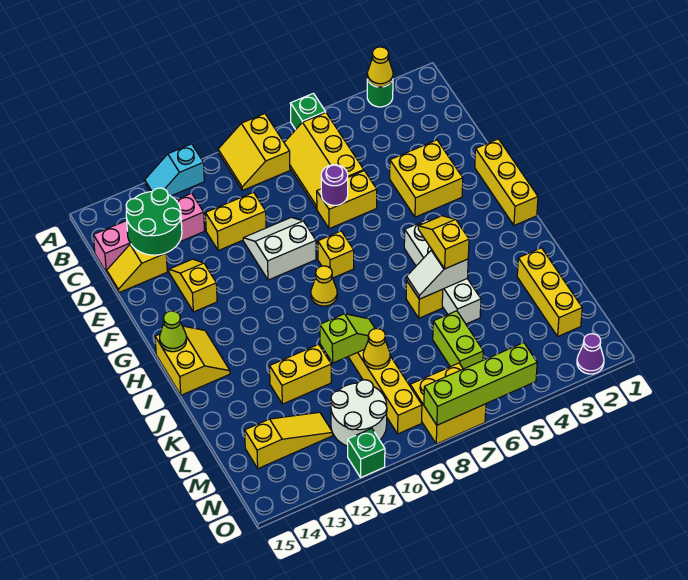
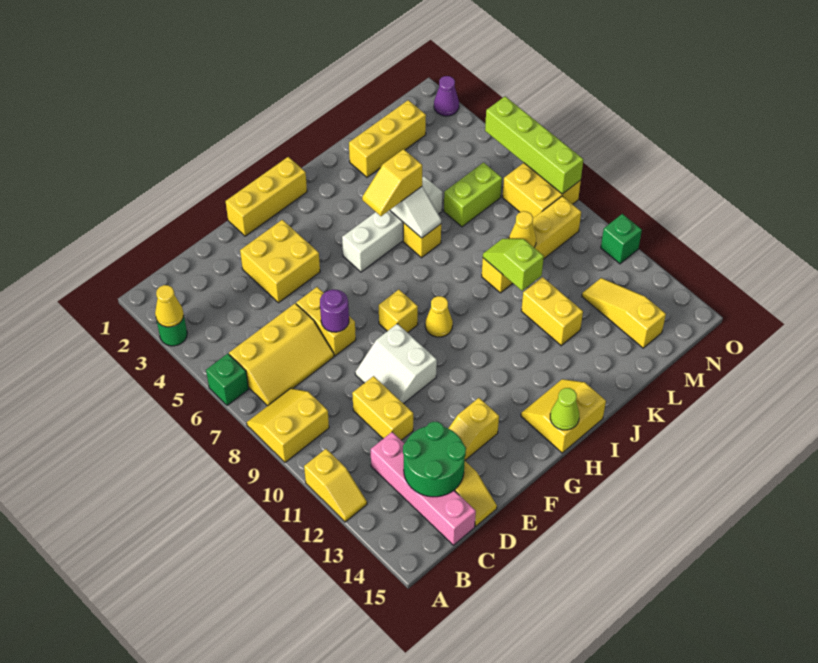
yellow slope A8:B9 level 1 top 8 -> yellow slope A8:B9 level 1 top 9
cyan slope A11:A12 level 1 top 11 -> yellow slope A11:A12 level 1 top 11
white round brick M10:N11 level 1 -> none

